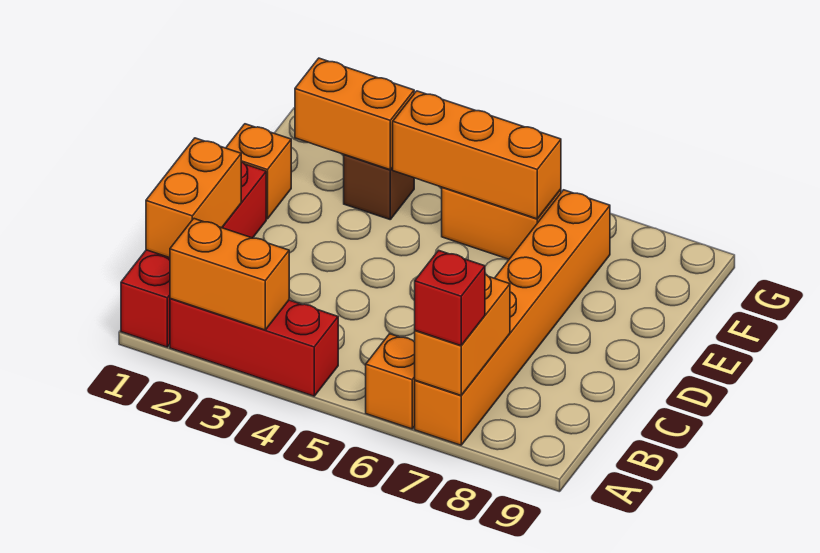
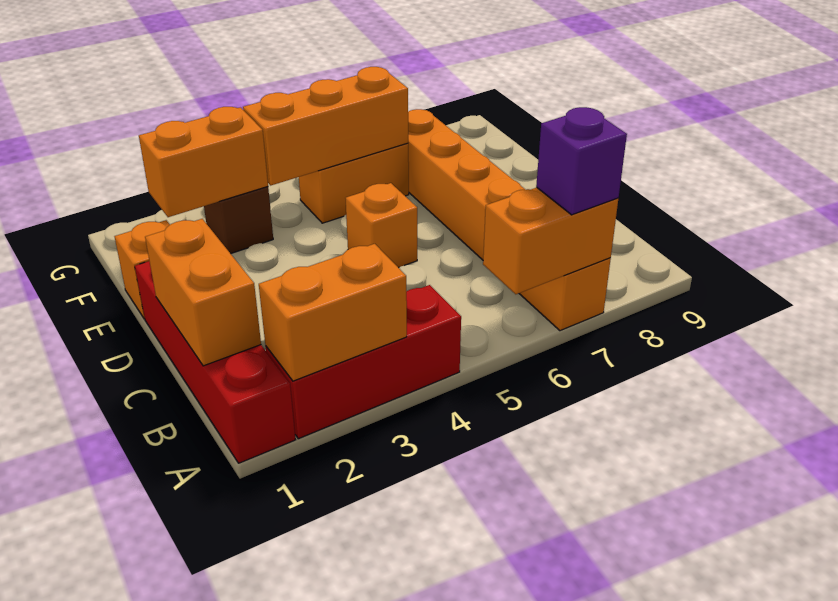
orange brick A6 level 1 -> orange brick D5 level 1
orange brick A7:B7 level 2 -> orange brick A6:A7 level 2
red brick A7 level 3 -> purple brick A7 level 3

